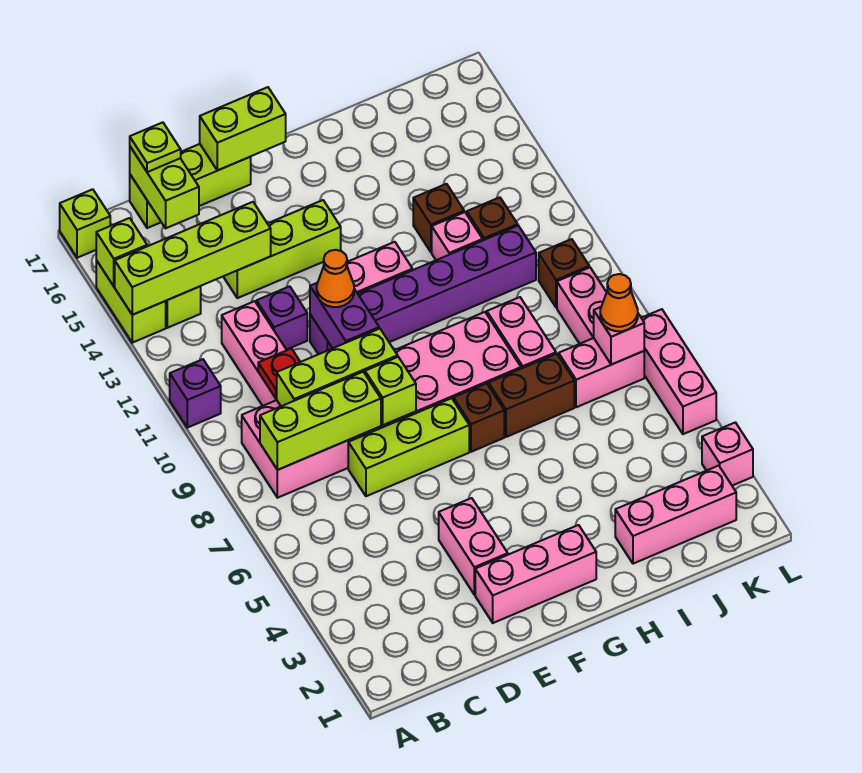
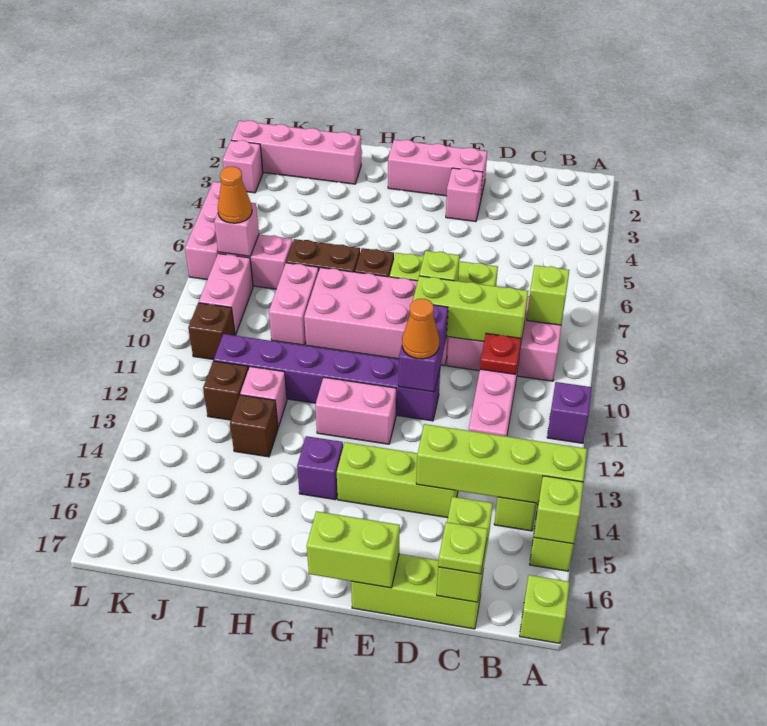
lime brick B8:D8 level 2 -> lime brick B8 level 2
purple brick D12 level 1 -> purple brick G14 level 1
pink brick E3:E4 level 1 -> pink brick E3 level 1
pink brick I2:K2 level 1 -> pink brick I2:L2 level 1

